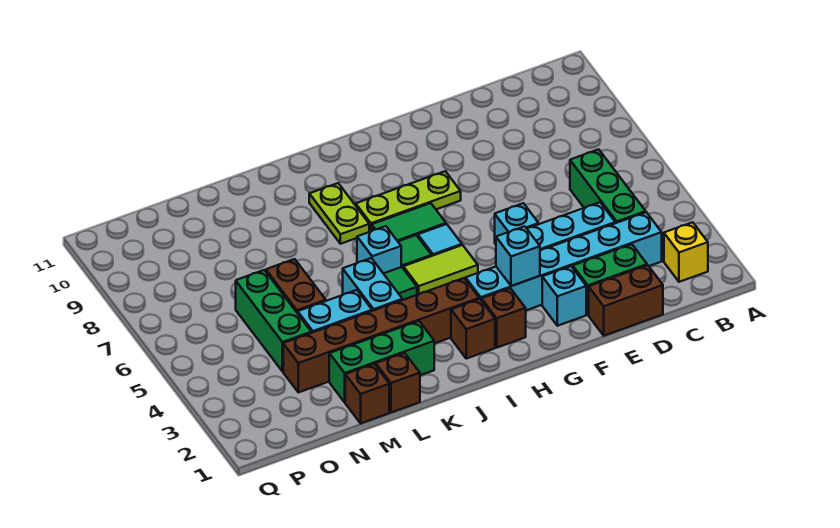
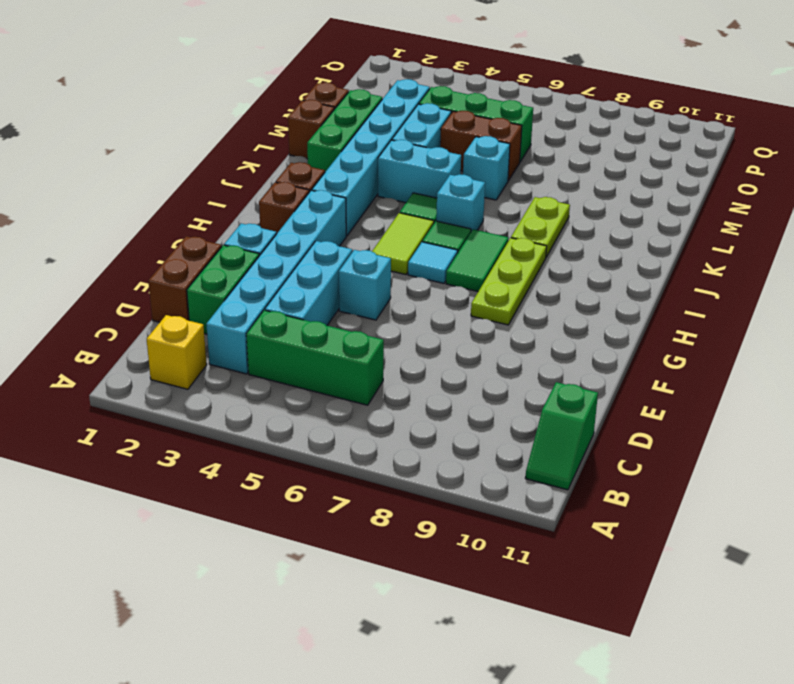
none -> green slope B11:C11 level 1 top C
cyan brick G3 level 2 -> cyan brick L6 level 1
brown brick I3:N3 level 1 -> cyan brick I3:N3 level 1
lime plate J8:J9 level 1 -> lime plate J8:K8 level 1

